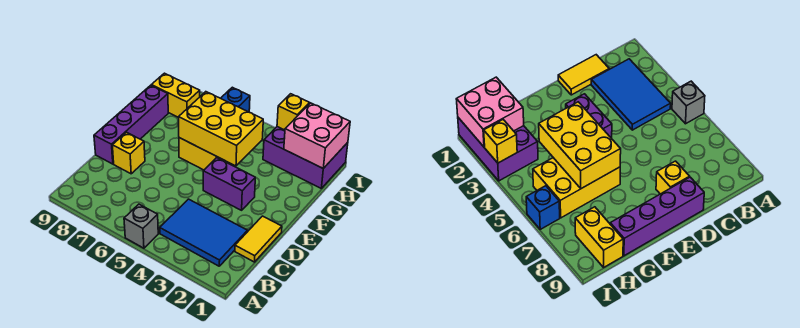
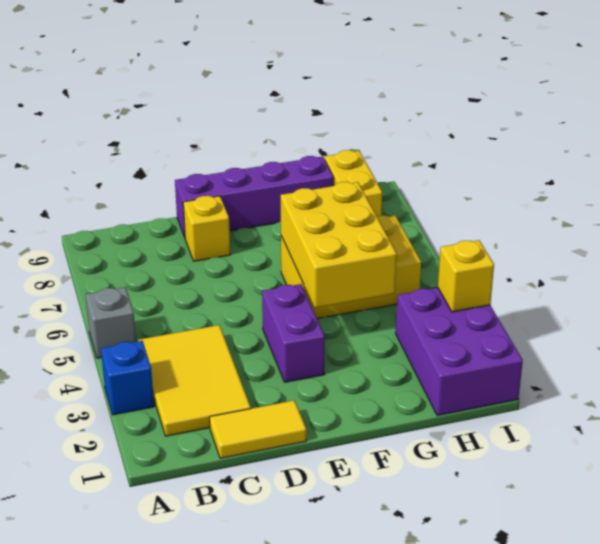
blue tile B2:C4 level 1 -> yellow tile B2:C4 level 1
pink brick H1:I2 level 2 -> none
blue brick I6 level 1 -> blue brick A3 level 1

